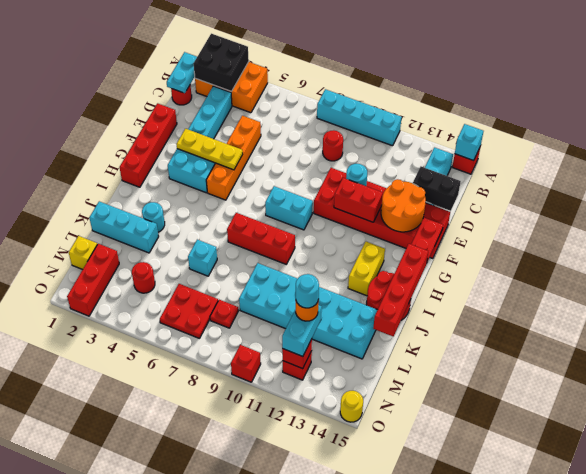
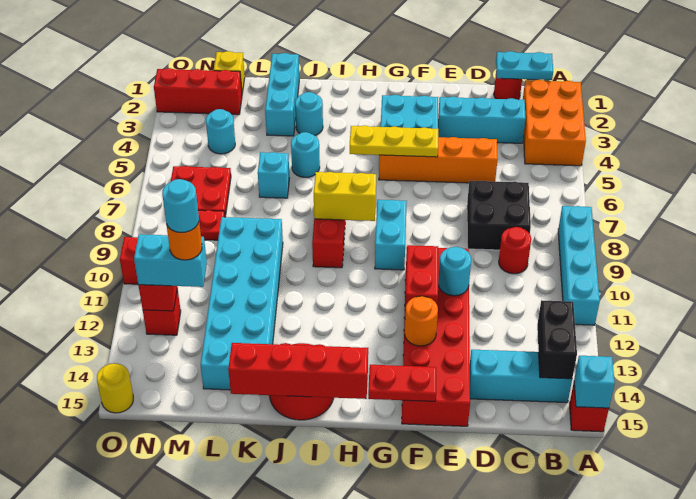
black brick A2:B3 level 2 -> black brick C7:D8 level 1
black brick D14:D15 level 2 -> black brick B13:B14 level 2
red brick E1:H1 level 1 -> none
orange round brick E13:F14 level 2 -> orange round brick F13 level 2
yellow plate F3:F5 level 2 -> yellow plate F5:H5 level 2
yellow brick H13:I13 level 1 -> yellow brick H8:I8 level 2
none -> cyan round brick J5 level 1
red round brick M4 level 1 -> cyan round brick M4 level 1

